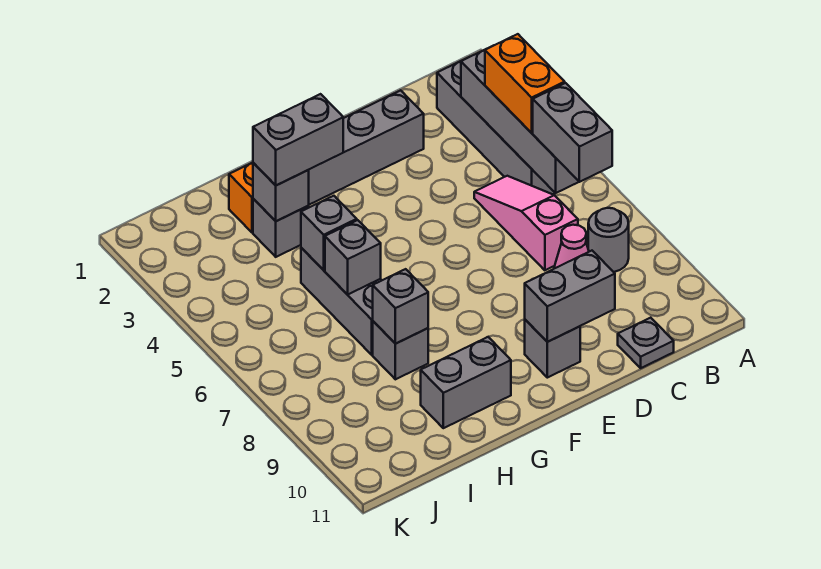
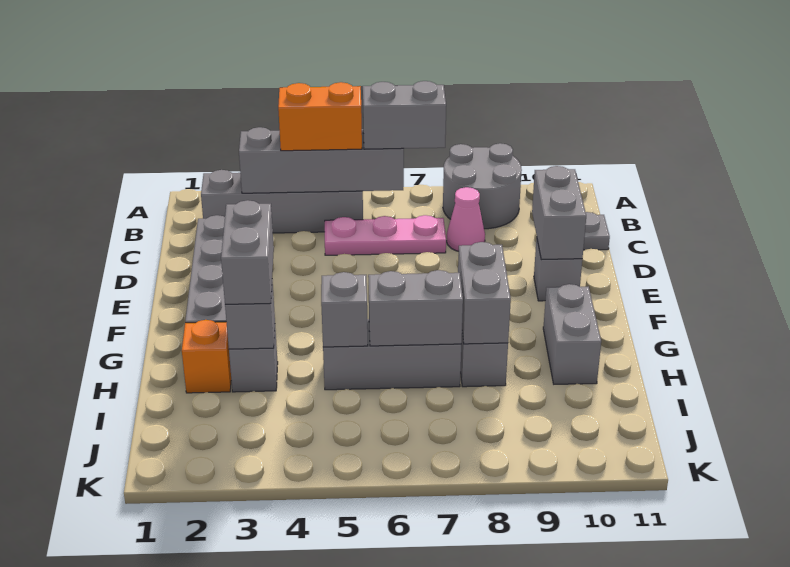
grey round brick B8 level 1 -> grey round brick A8:B9 level 1
pink slope C5:C7 level 1 top 7 -> pink plate C5:C7 level 1
grey brick H6 level 2 -> grey brick H6:H7 level 2
grey brick H8 level 2 -> grey brick G8:H8 level 2

